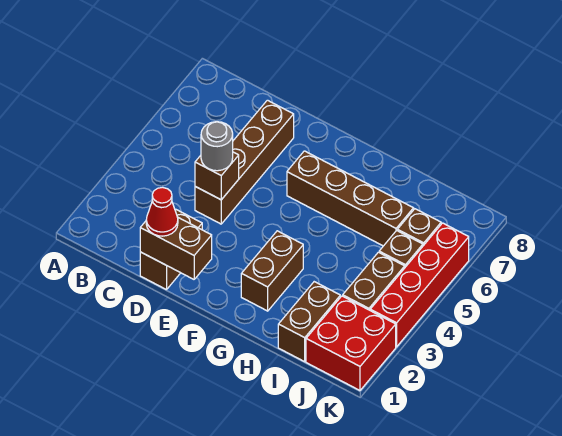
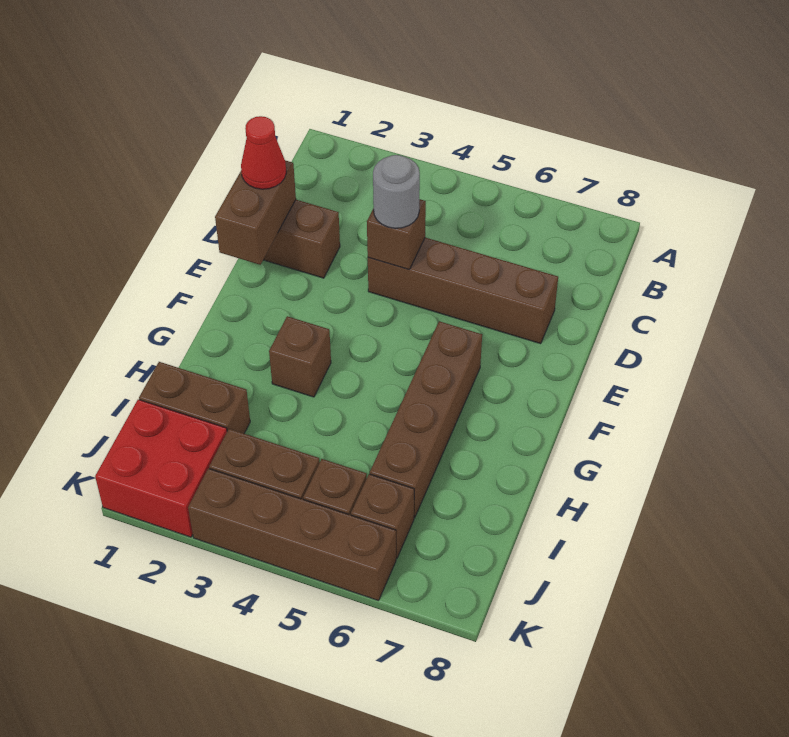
brown brick G2:G3 level 1 -> brown brick G3 level 1
red brick K3:K6 level 1 -> brown brick K3:K6 level 1

